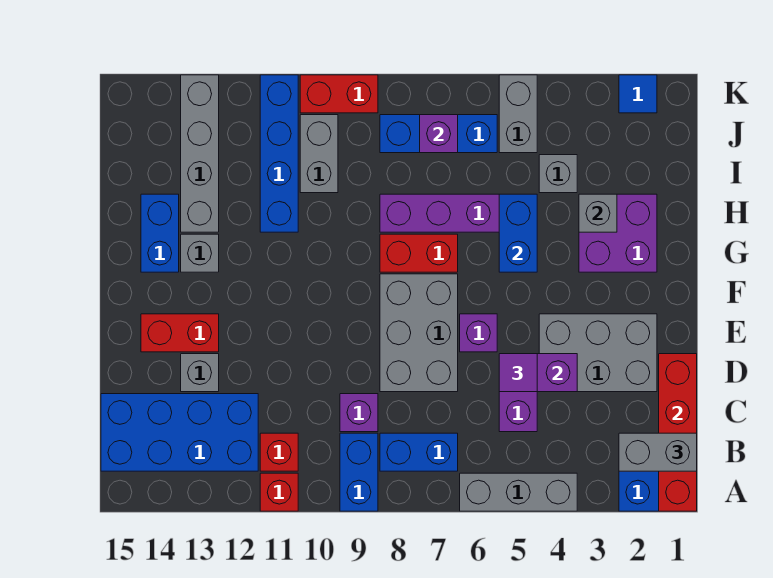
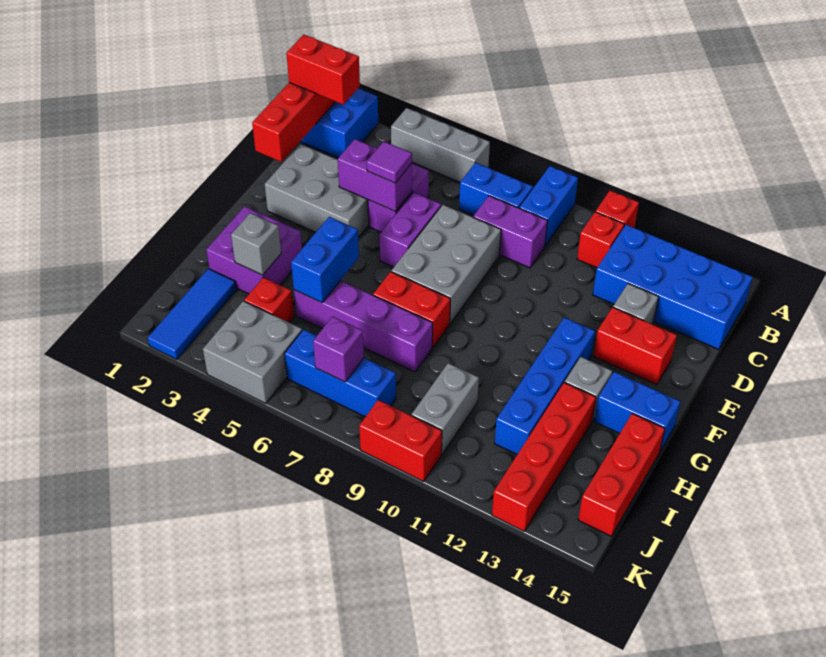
grey brick B1:B2 level 3 -> red brick B1:B2 level 3
purple brick C9 level 1 -> purple brick C8:C9 level 1
purple brick E6 level 1 -> purple brick D6:E6 level 1
blue brick G14:H14 level 1 -> blue brick G14:G15 level 1
blue brick H11:K11 level 1 -> blue brick F12:I12 level 1
grey brick H13:K13 level 1 -> red brick H13:K13 level 1
none -> red brick H15:J15 level 1
grey brick I4 level 1 -> red brick I4 level 1
grey brick J5:K5 level 1 -> grey brick J4:K5 level 1
blue tile K2 level 1 -> blue tile I2:K2 level 1

